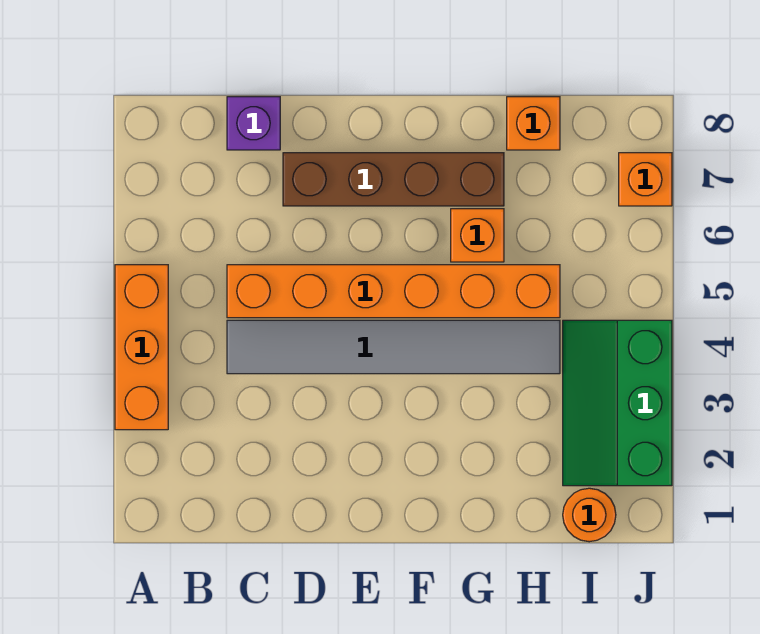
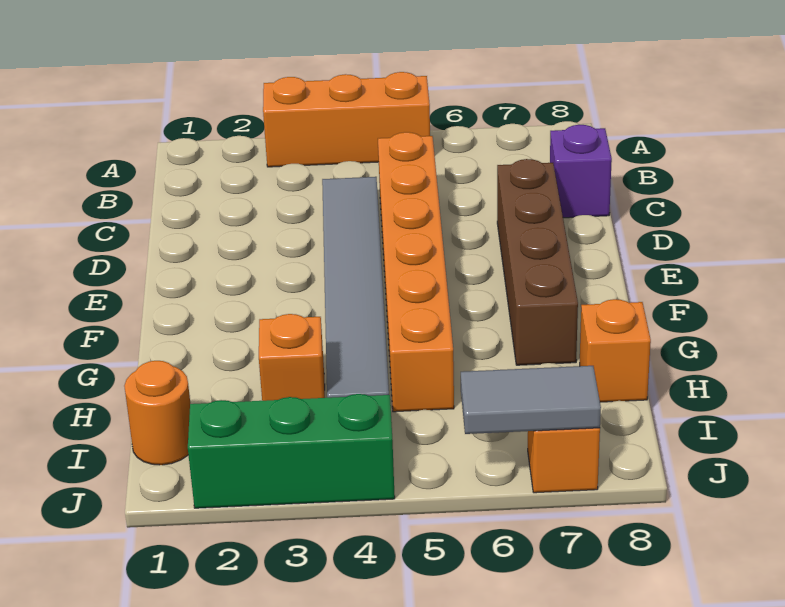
orange brick G6 level 1 -> orange brick H3 level 1
none -> grey tile J6:J7 level 2

